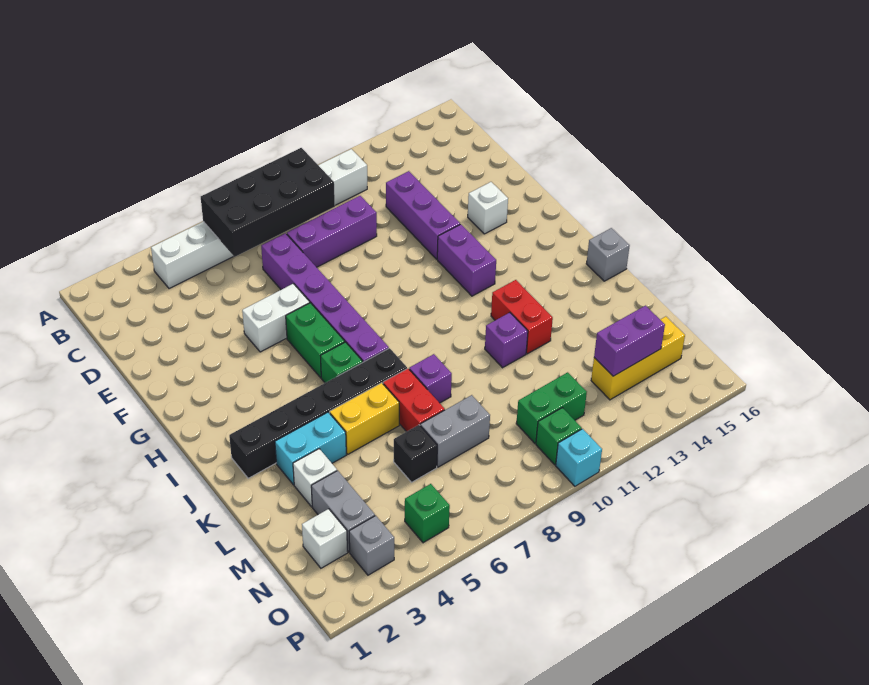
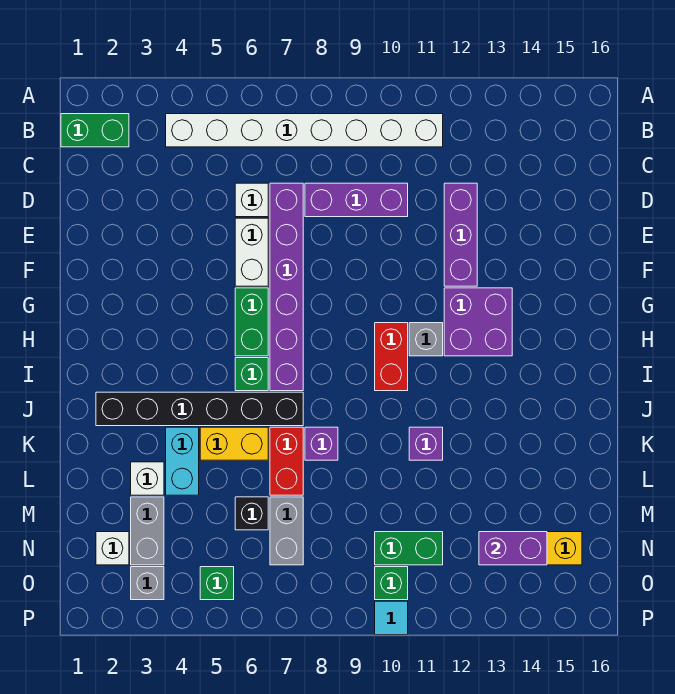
none -> green brick B1:B2 level 1
black brick B6:C9 level 2 -> none
white brick F5:F6 level 1 -> white brick E6:F6 level 1
white brick F14 level 1 -> white brick D6 level 1
purple brick G12:H12 level 1 -> purple brick G12:H13 level 1
red brick J12:K12 level 1 -> red brick H10:I10 level 1
grey brick J16 level 1 -> grey brick H11 level 1
cyan brick K3:K4 level 1 -> cyan brick K4:L4 level 1
grey brick M7:M8 level 1 -> grey brick M7:N7 level 1
cyan brick P10 level 1 -> cyan tile P10 level 1

